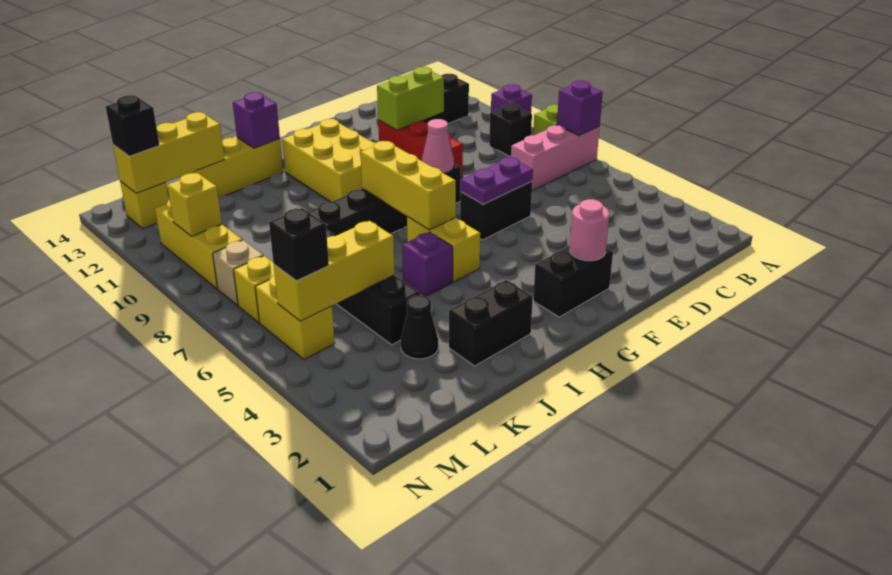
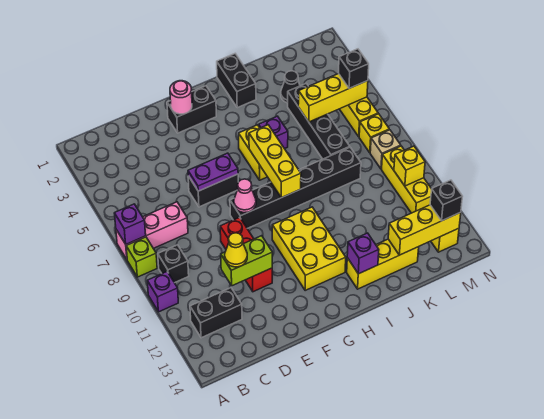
none -> yellow cone D11 level 3
black brick I2:J2 level 1 -> black brick I1:I2 level 1

